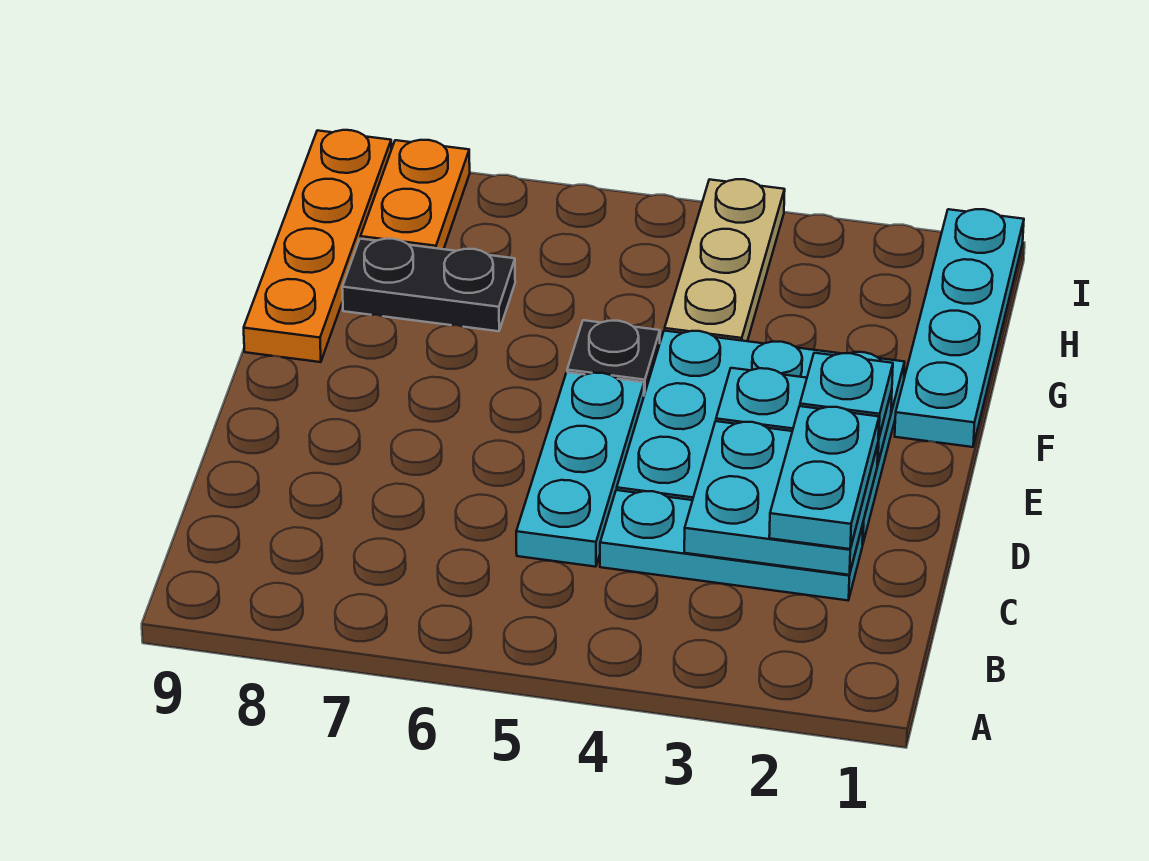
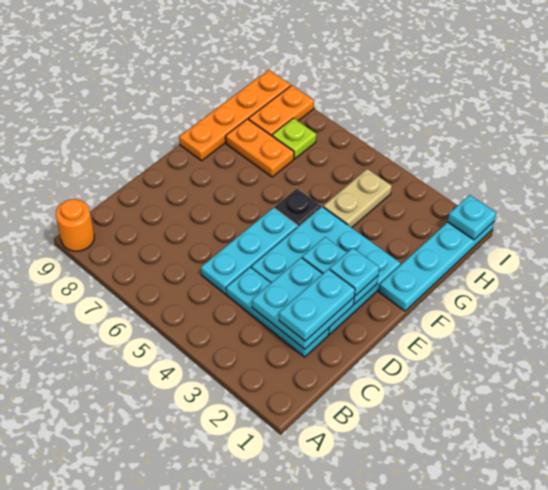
none -> orange round brick A9 level 1
tan plate G4:I4 level 1 -> tan plate G4:H4 level 1
black plate G7:G8 level 1 -> orange plate G7:G8 level 1
none -> lime plate H7 level 1
none -> cyan plate I1 level 2

